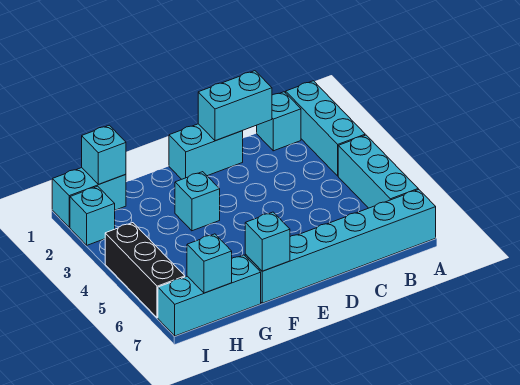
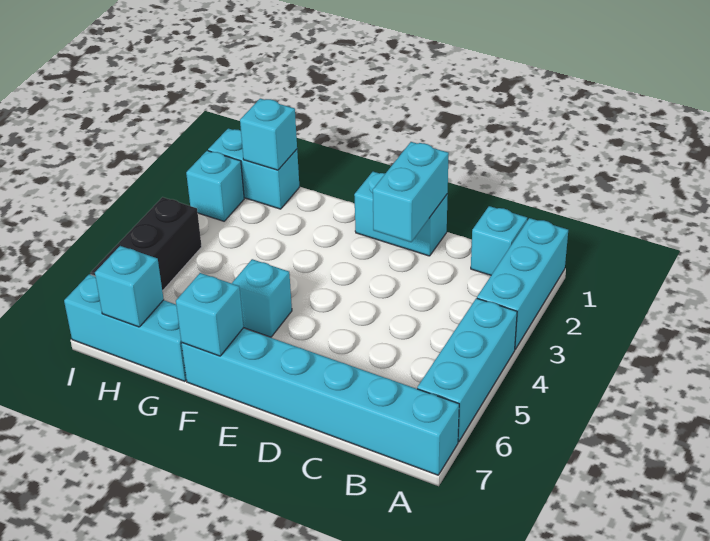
cyan brick C1:D1 level 2 -> cyan brick D1:D2 level 2
cyan brick F3 level 1 -> cyan brick F5 level 1

